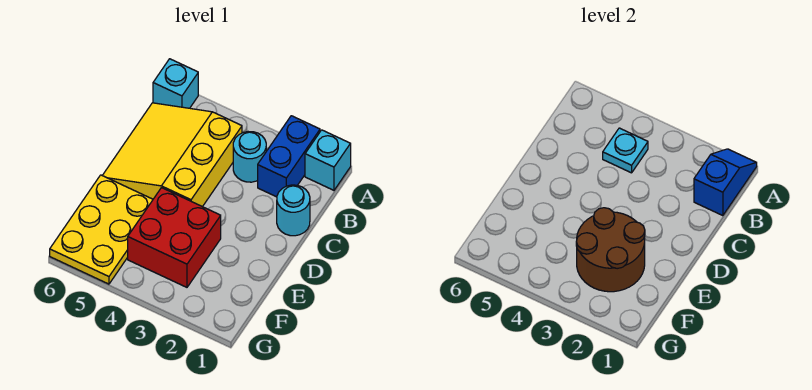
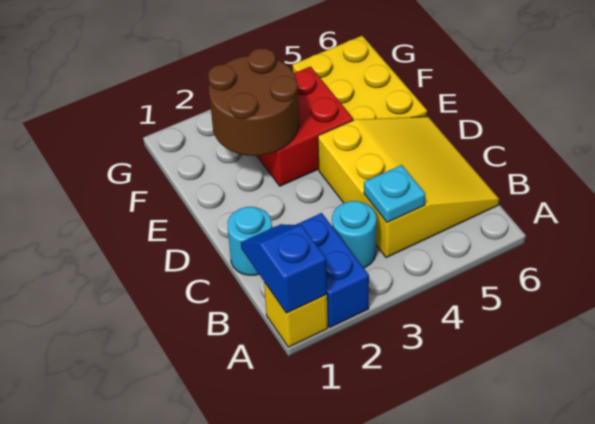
cyan brick A1 level 1 -> yellow brick A1 level 1
blue slope A1:B1 level 2 top B -> blue slope A1:B1 level 2 top A
cyan brick A6 level 1 -> none

